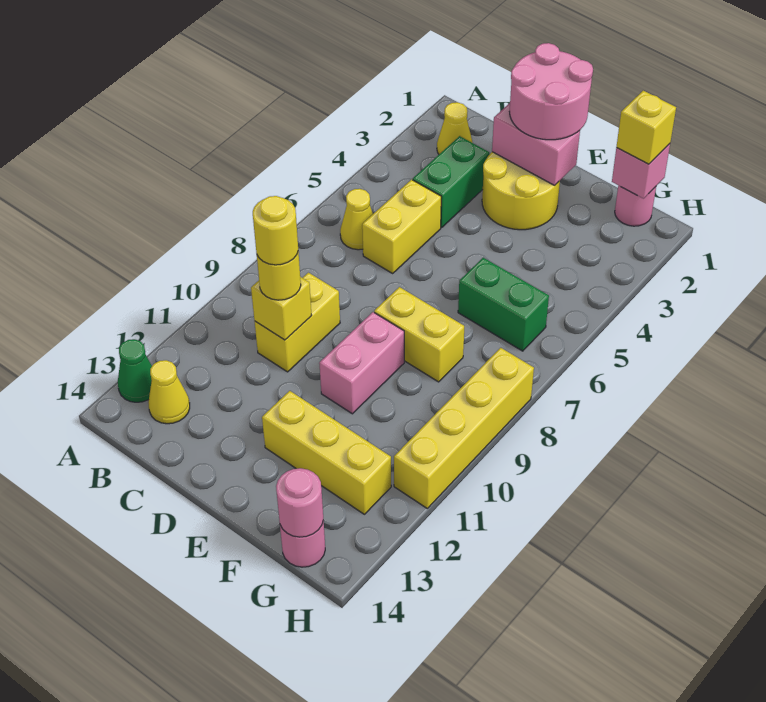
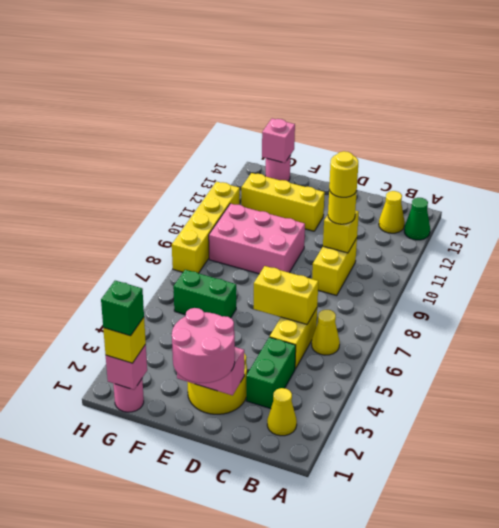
yellow brick E8:F8 level 1 -> yellow brick C6:D6 level 2
pink brick E9:E10 level 1 -> pink brick E9:G10 level 1
none -> green brick G1 level 4
pink round brick G14 level 2 -> pink brick G14 level 2

